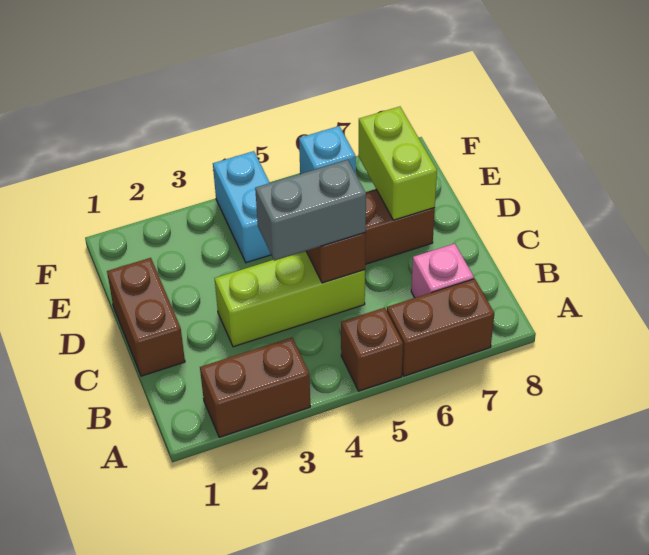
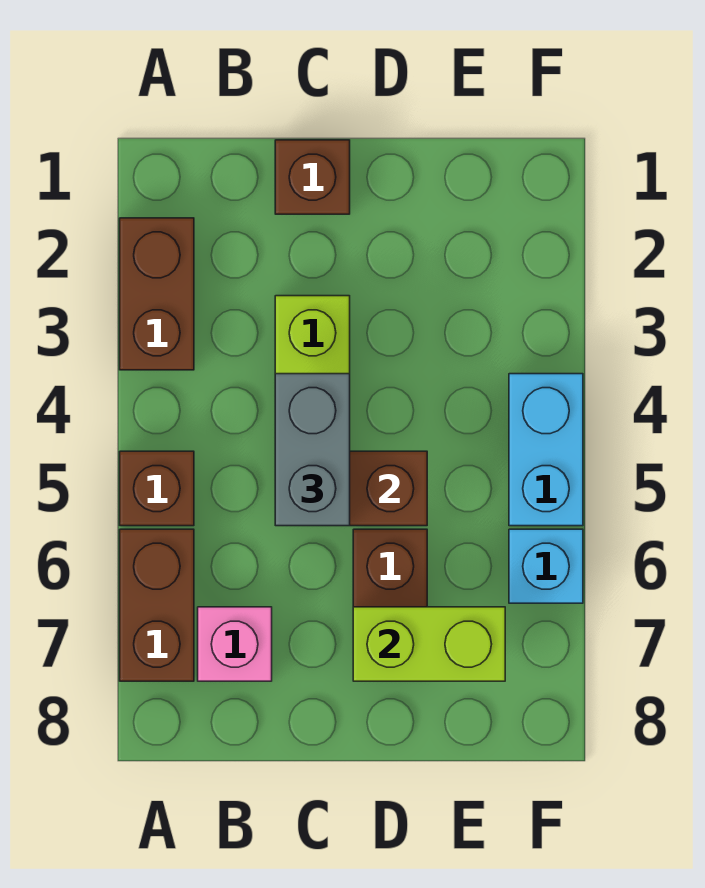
brown brick C1:D1 level 1 -> brown brick C1 level 1
cyan brick E4:F4 level 1 -> cyan brick F4:F5 level 1

